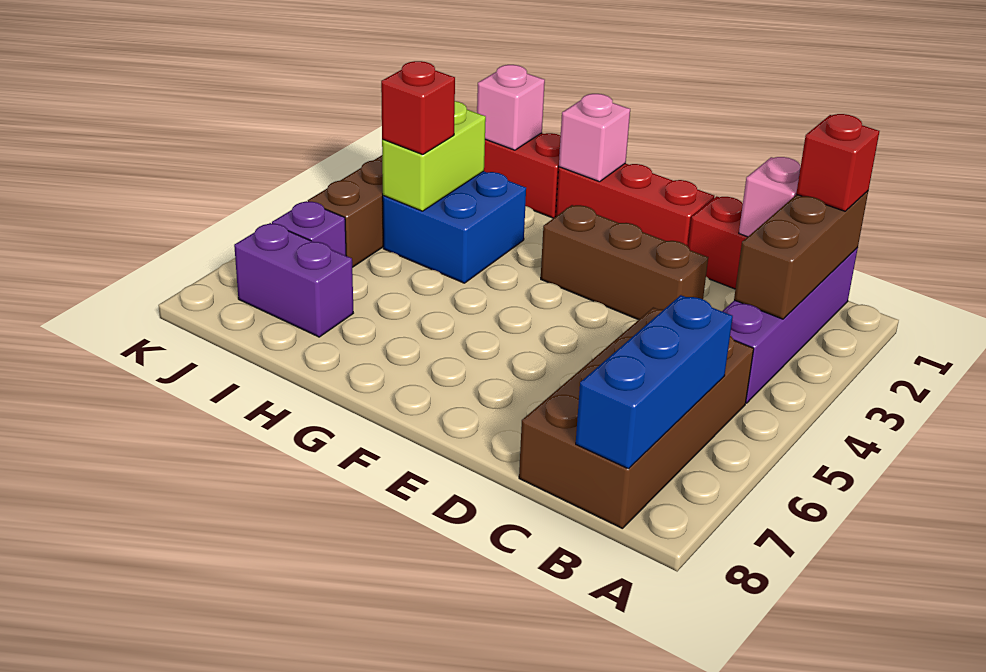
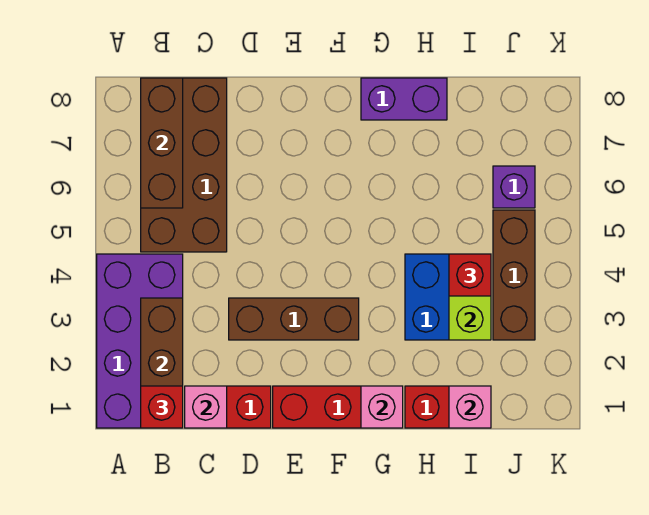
purple brick B1:B4 level 1 -> purple brick A1:B4 level 1
blue brick B6:B8 level 2 -> brown brick B6:B8 level 2
purple brick I7:J7 level 1 -> purple brick G8:H8 level 1

